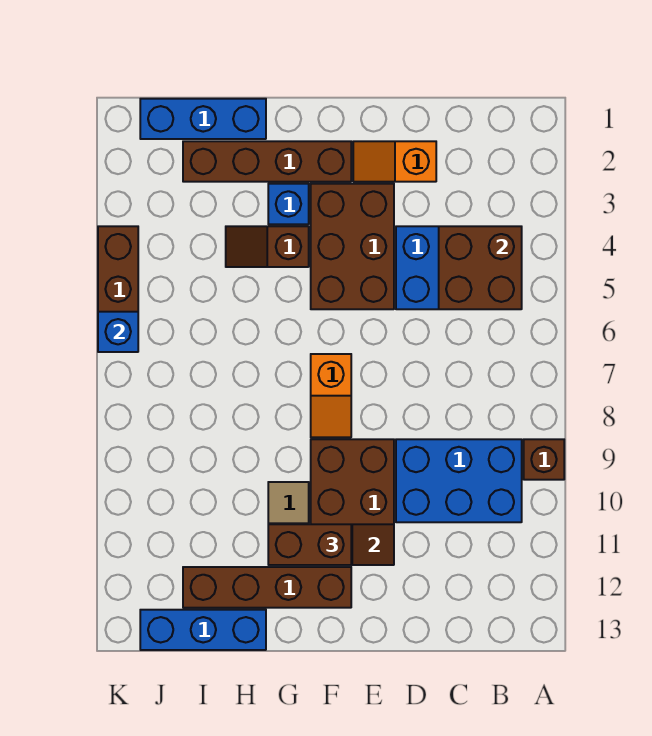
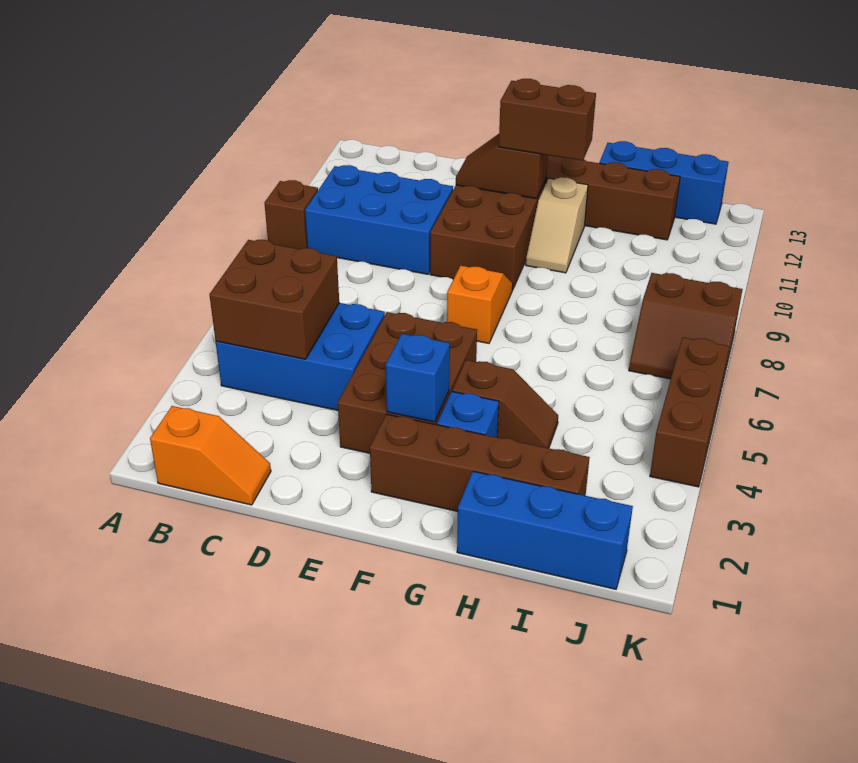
orange slope D2:E2 level 1 top D -> orange slope B1:C1 level 1 top B
none -> brown slope J7:K8 level 1 top 8
blue brick K6 level 2 -> blue brick F3 level 2

